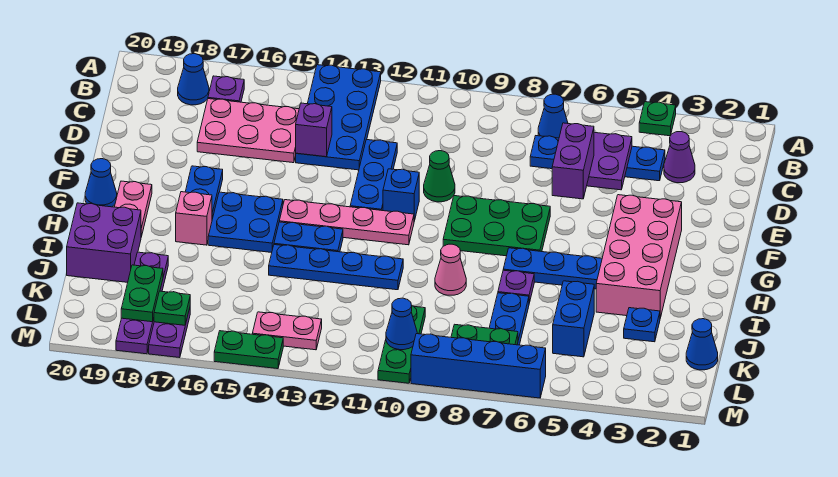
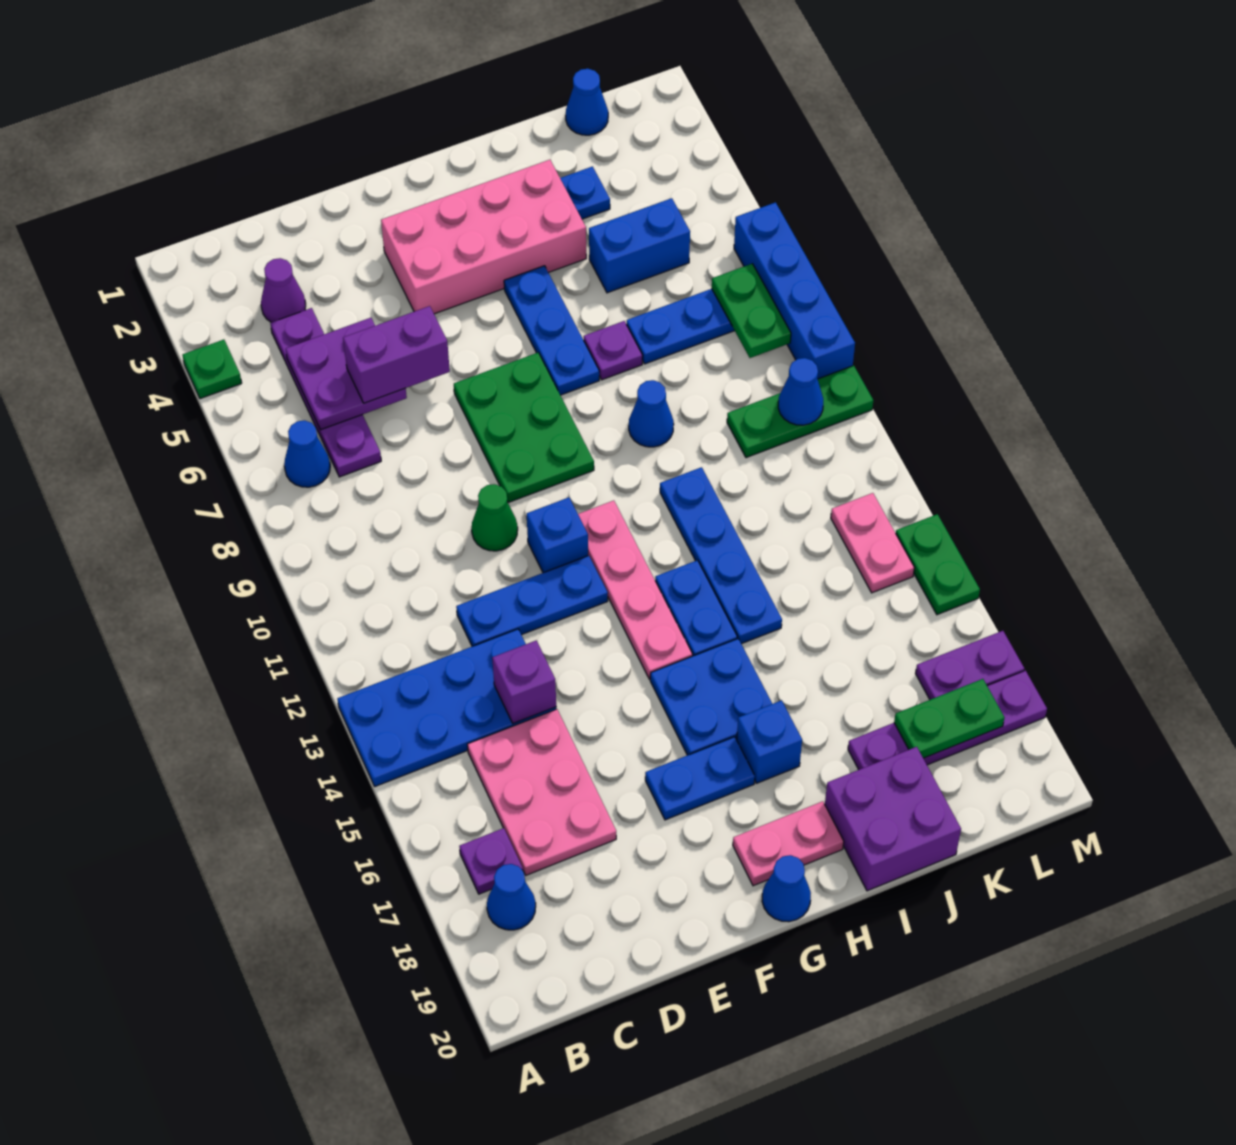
blue plate C4:C7 level 1 -> purple plate C4:C7 level 1
pink brick H17 level 1 -> blue brick H17 level 1
pink cone I9 level 1 -> blue cone I9 level 1
green plate L17 level 2 -> none

